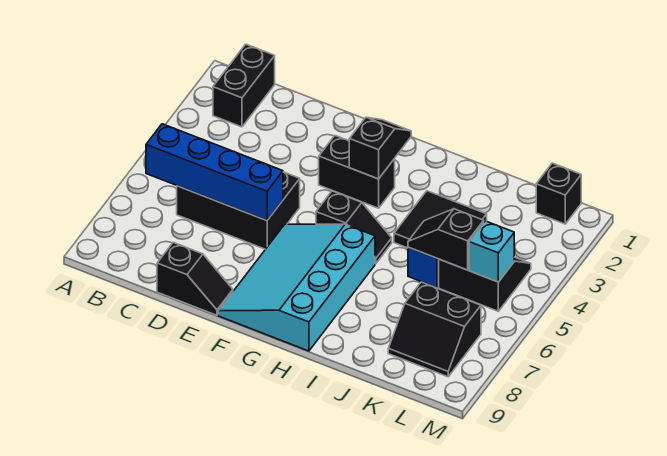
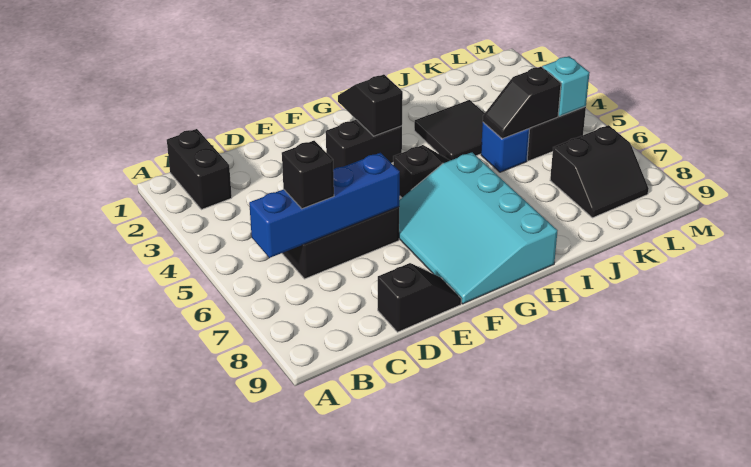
black brick L1 level 1 -> black brick C6 level 3

